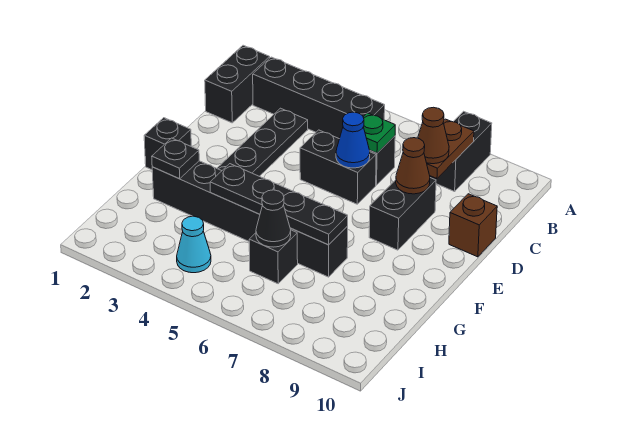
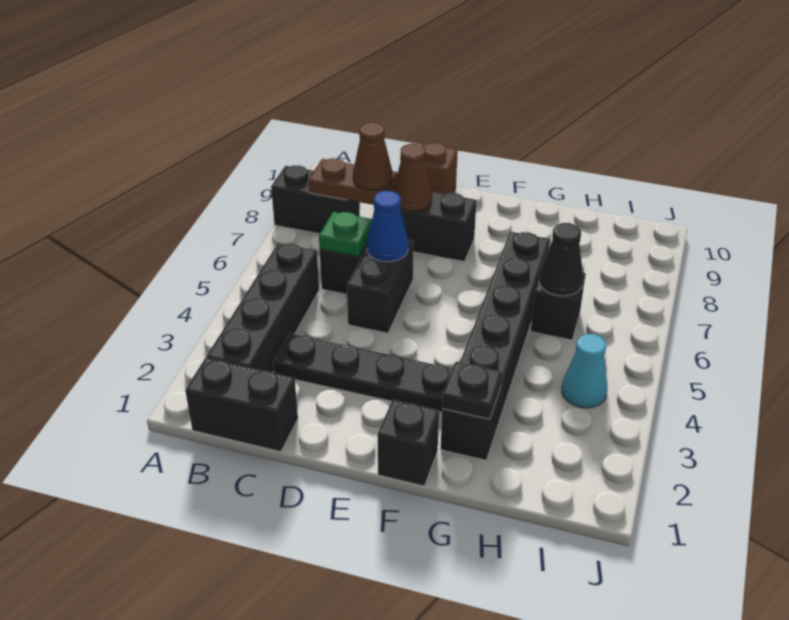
black plate G4:G7 level 2 -> none

